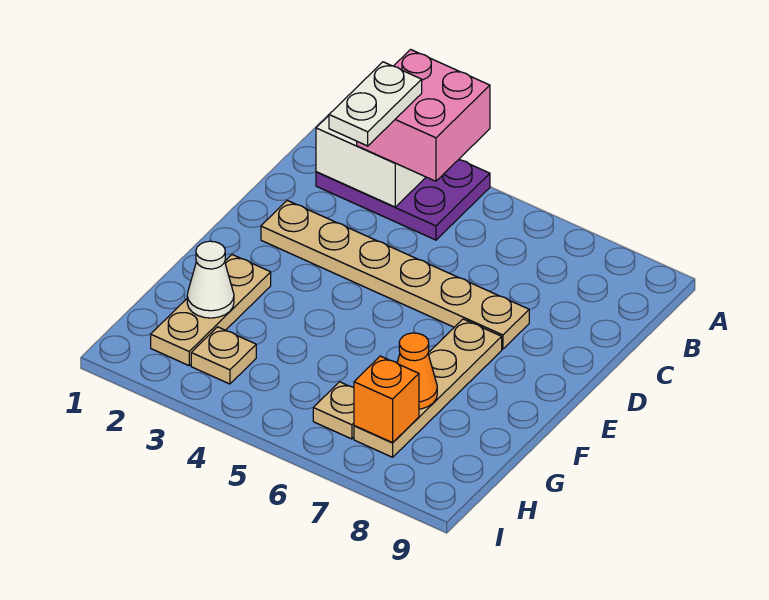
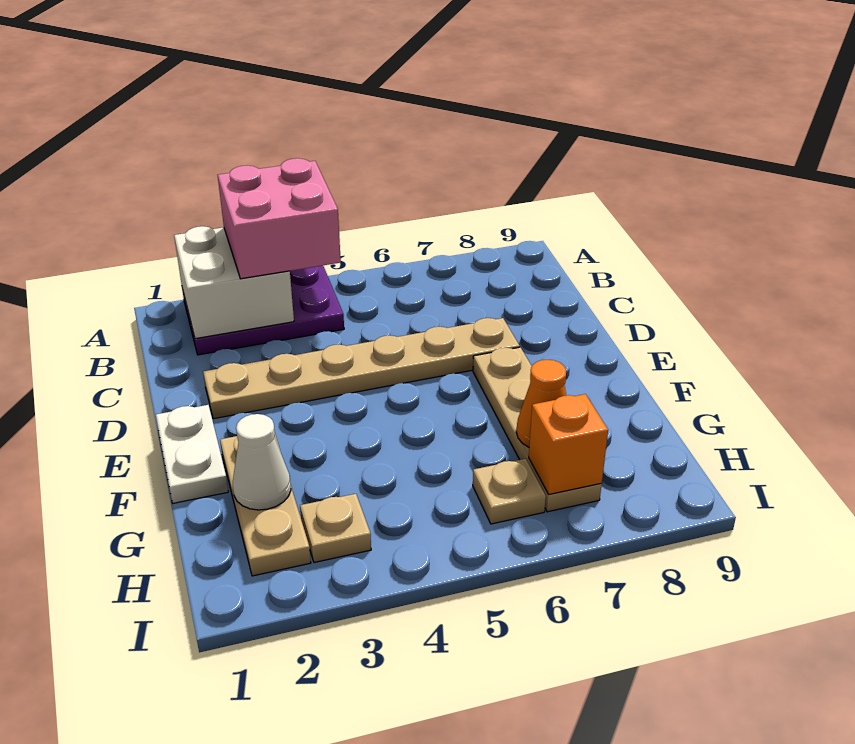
white plate B3:C3 level 4 -> white plate E1:F1 level 1

